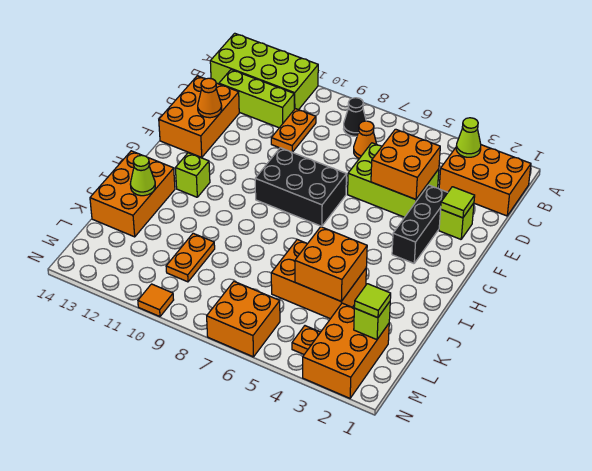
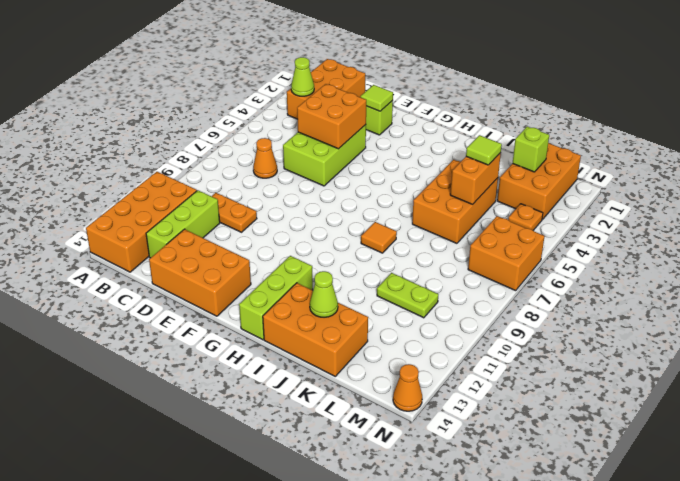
lime brick A11:B14 level 1 -> orange brick A11:B14 level 1
black cone B8 level 1 -> none
black brick E3:G3 level 1 -> none
orange cone E13 level 2 -> orange cone N14 level 1
black brick F7:G9 level 1 -> none
lime brick H12 level 1 -> lime brick H12:H14 level 1
orange brick J4:K5 level 2 -> orange brick K4:K5 level 2
orange plate K10:L10 level 1 -> lime plate K10:L10 level 1
orange brick L2:N3 level 1 -> orange brick L1:M3 level 1
lime tile L2 level 3 -> lime tile K4 level 3
orange tile N10 level 1 -> orange tile I8 level 1

